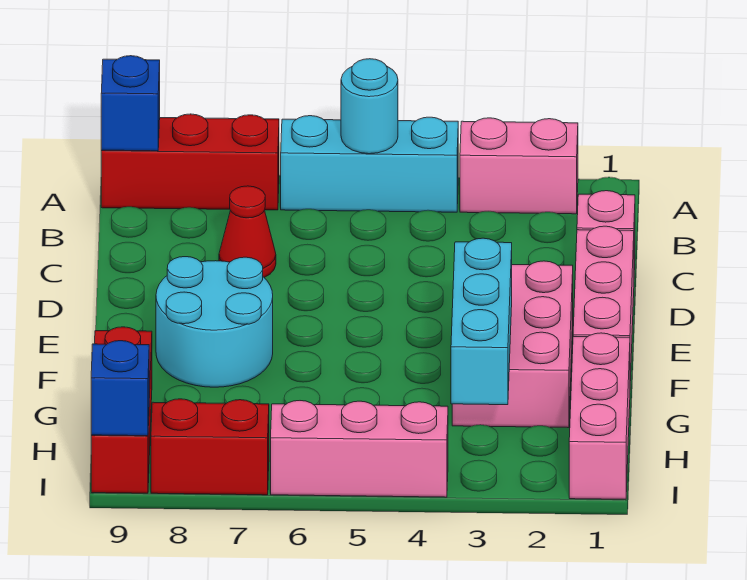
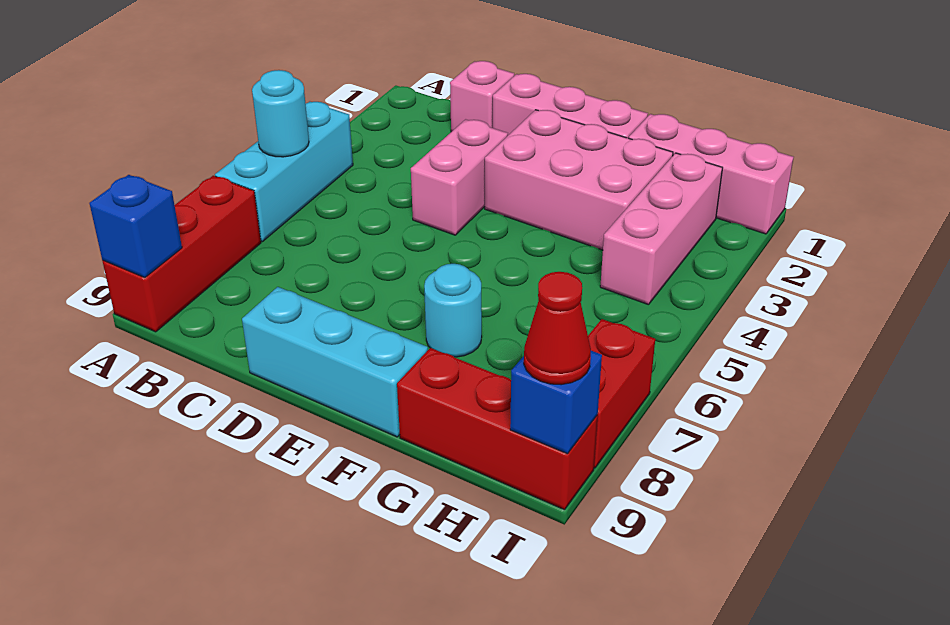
pink brick A2:A3 level 1 -> pink brick D3:D4 level 1
red cone C7 level 1 -> red cone I9 level 3
cyan round brick E7:F8 level 1 -> cyan round brick F7 level 1
cyan brick F3:H3 level 2 -> cyan brick D9:F9 level 1
pink brick I4:I6 level 1 -> pink brick H2:H4 level 1

